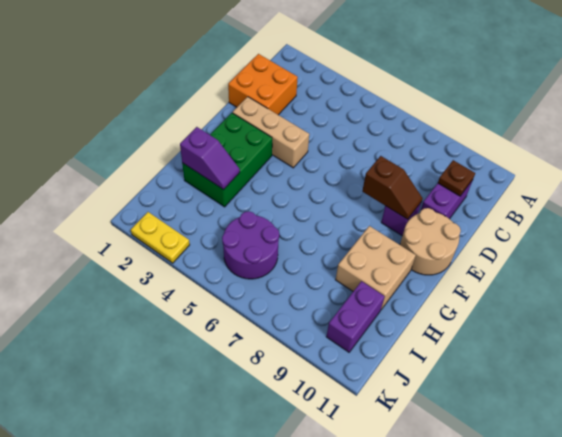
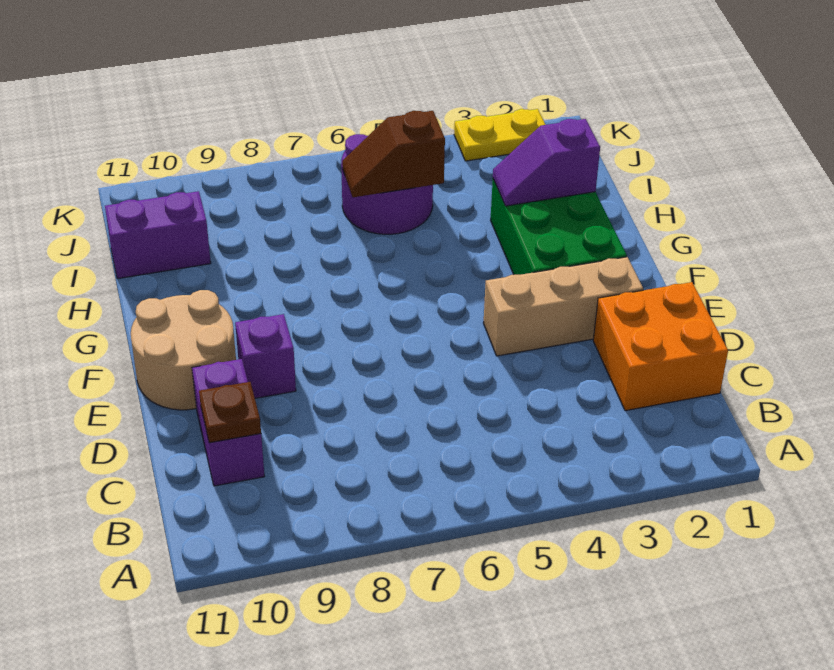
brown slope E8:E9 level 2 top 8 -> brown slope I5:I6 level 2 top 5
tan brick G9:H10 level 1 -> none
purple brick I10:J10 level 1 -> purple brick I10:I11 level 1

